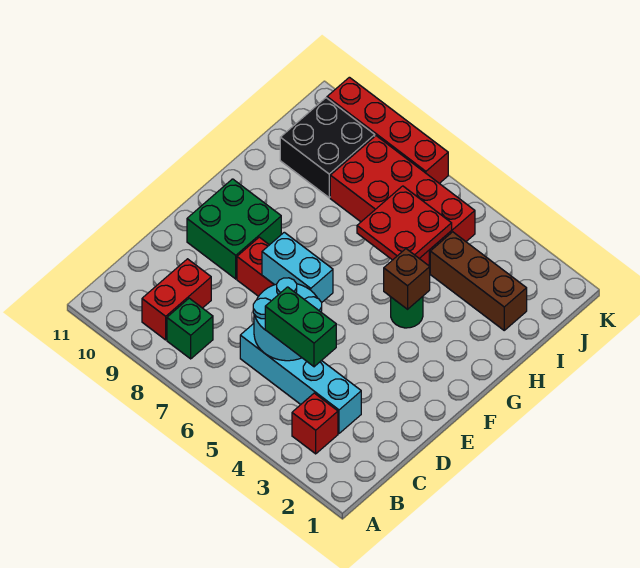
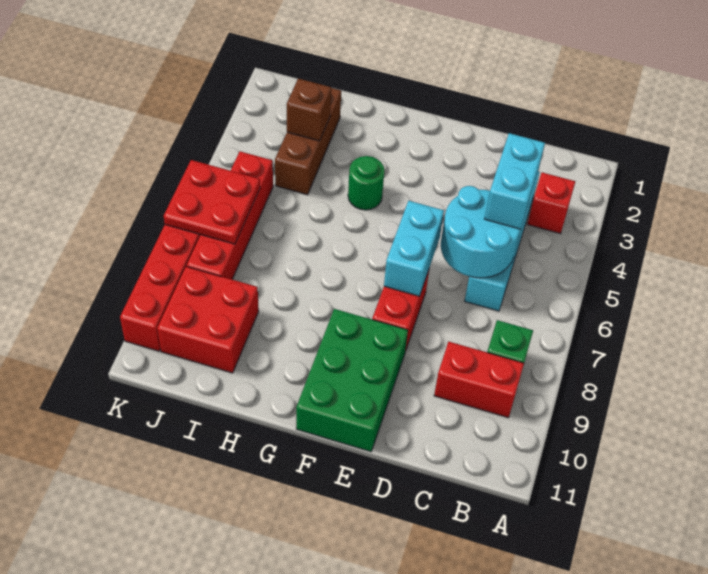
green brick C4:C5 level 3 -> cyan brick C4:C5 level 3
green brick E9:F10 level 1 -> green brick E9:F11 level 1
brown brick G4 level 2 -> brown brick I3 level 2
red plate H5:I6 level 2 -> red plate J6:K7 level 2
red brick I5:J8 level 1 -> red brick J5:J8 level 1
black brick I9:J10 level 1 -> red brick I9:J10 level 1

